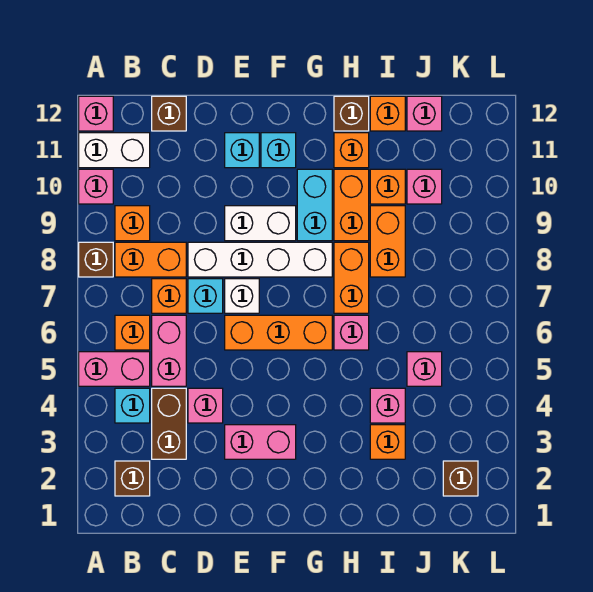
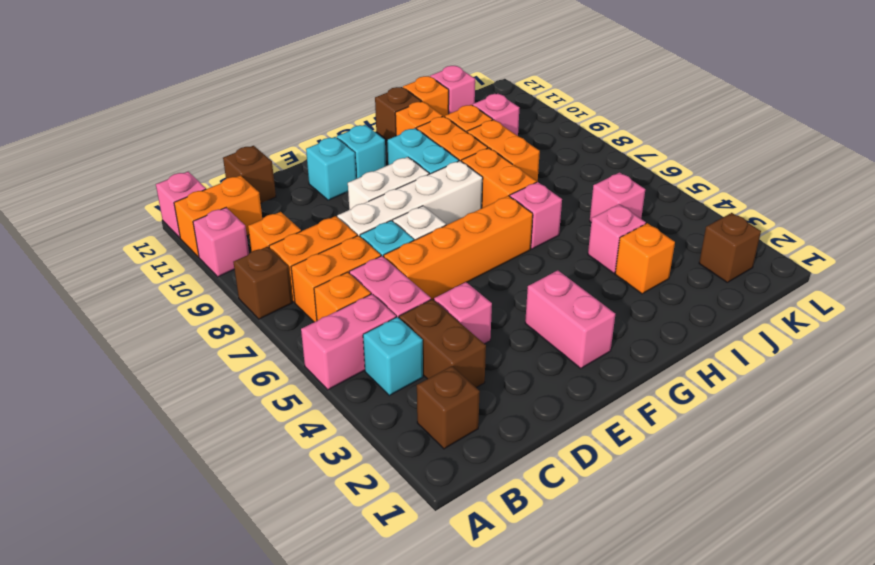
white brick A11:B11 level 1 -> orange brick A11:B11 level 1
orange brick C7 level 1 -> orange brick B7:C7 level 1
pink brick E3:F3 level 1 -> pink brick F2:F3 level 1
orange brick E6:G6 level 1 -> orange brick D6:G6 level 1

